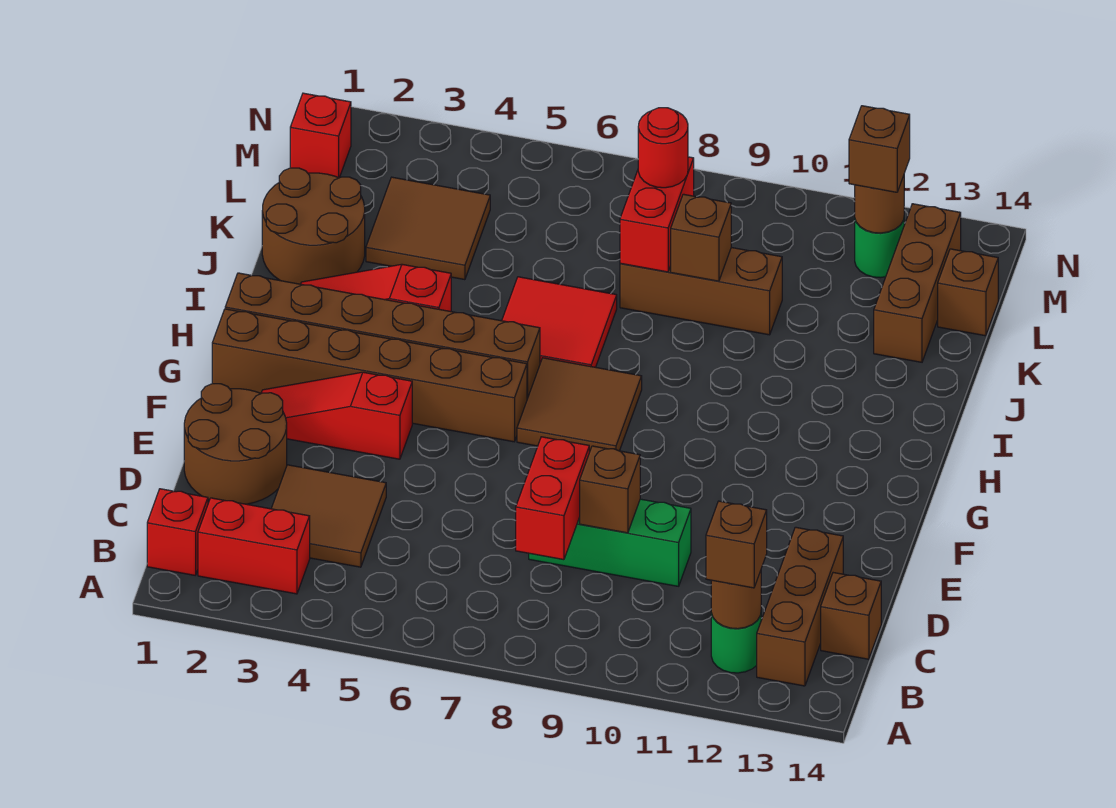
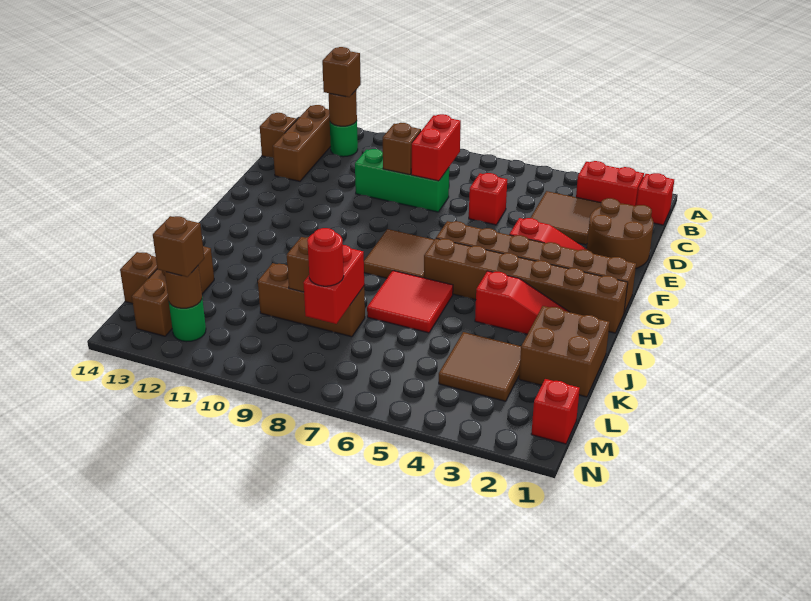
none -> red brick D6 level 1
brown round brick J1:K2 level 1 -> brown brick J1:K2 level 1

